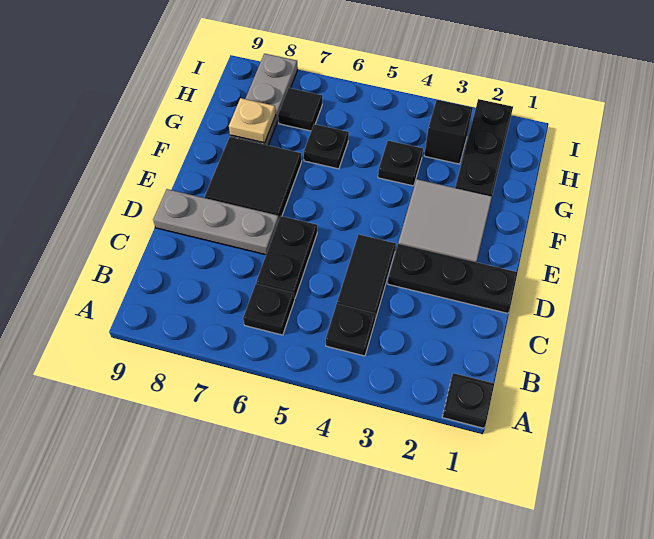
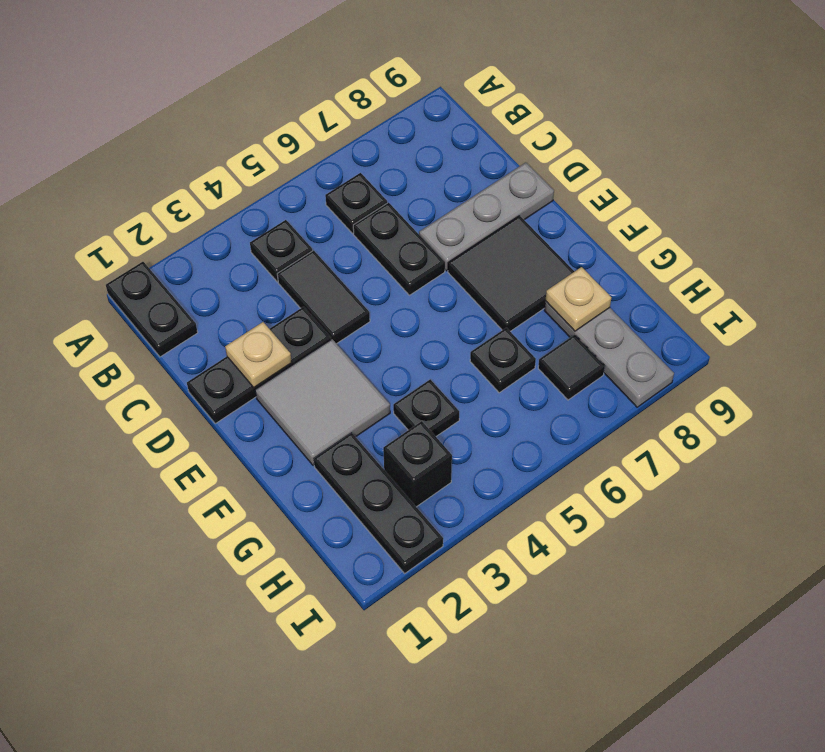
black plate A1 level 1 -> black plate A1:B1 level 1
none -> tan plate D2 level 2

